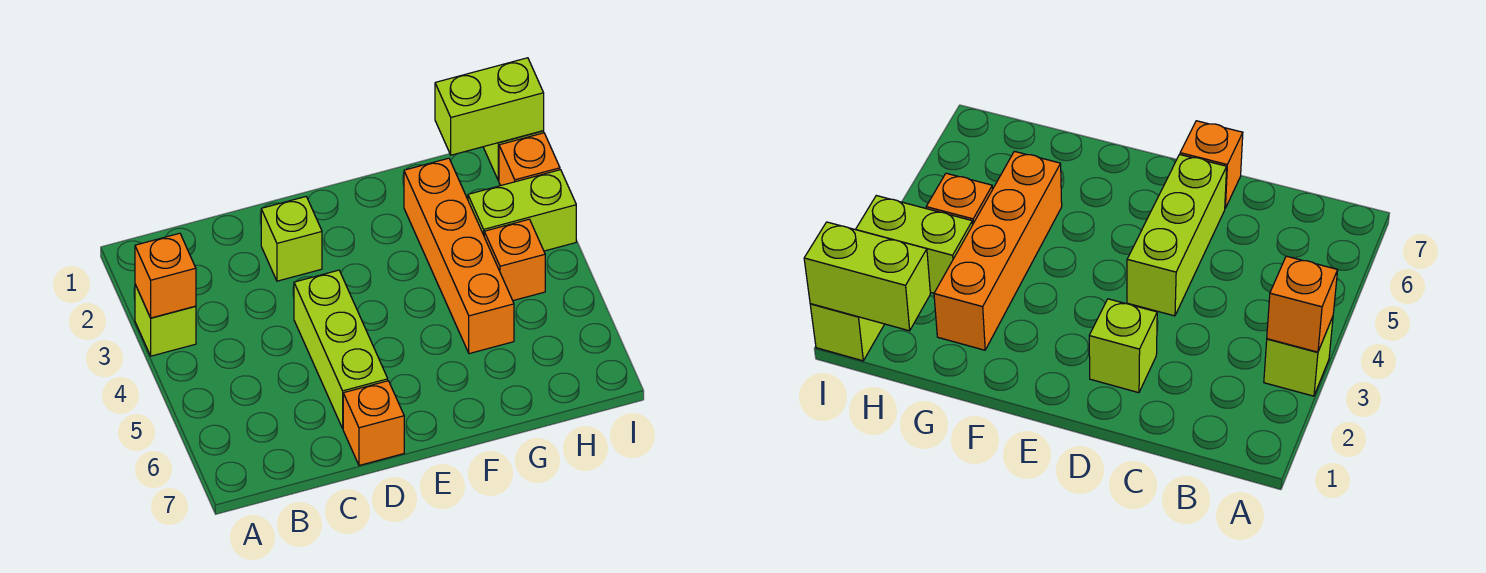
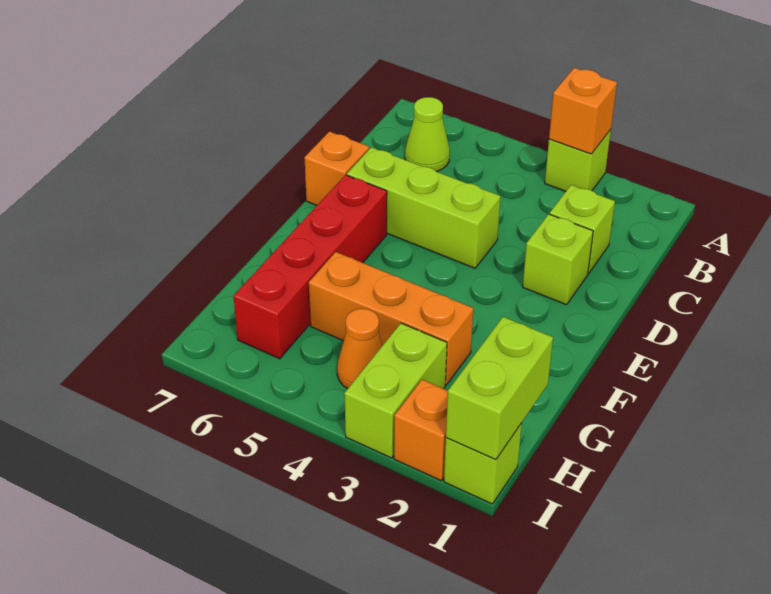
none -> lime cone B6 level 1
none -> lime brick C2 level 1
none -> red brick E6:H6 level 1
orange brick G2:G5 level 1 -> orange brick G3:G5 level 1
orange brick H4 level 1 -> orange cone H4 level 1

